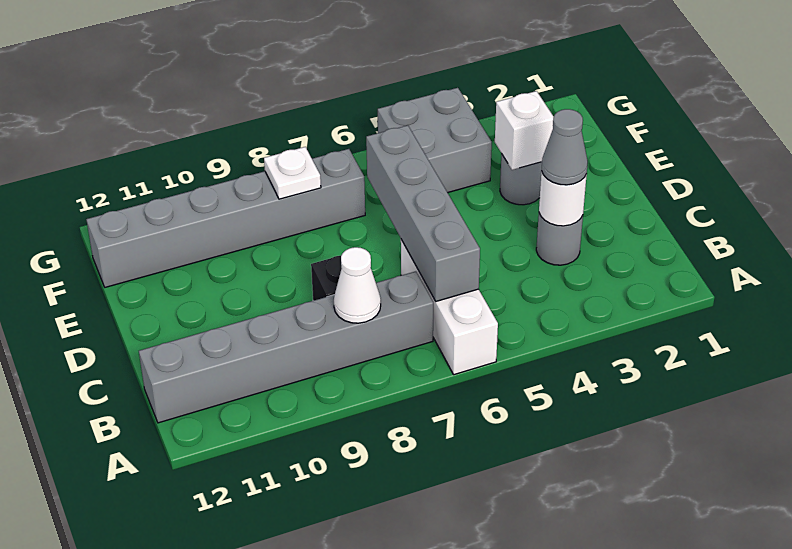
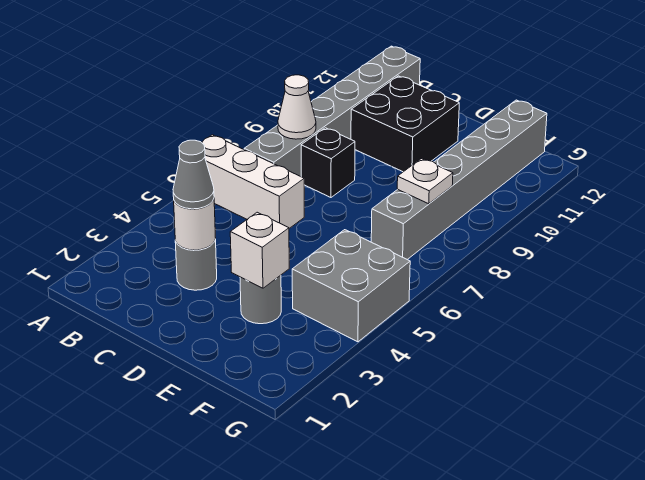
grey brick B6:E6 level 2 -> none
none -> black brick C10:D11 level 1

